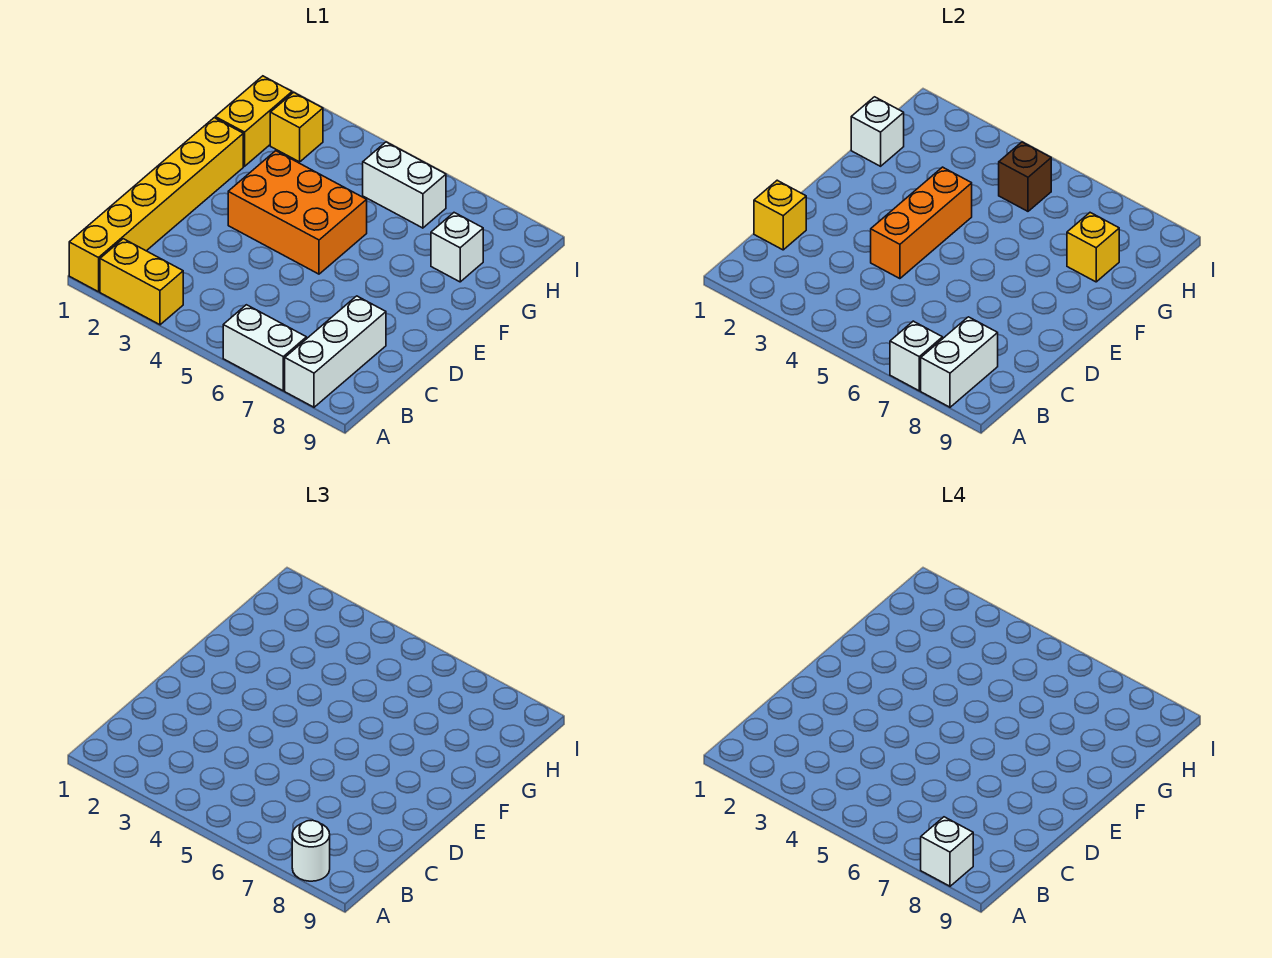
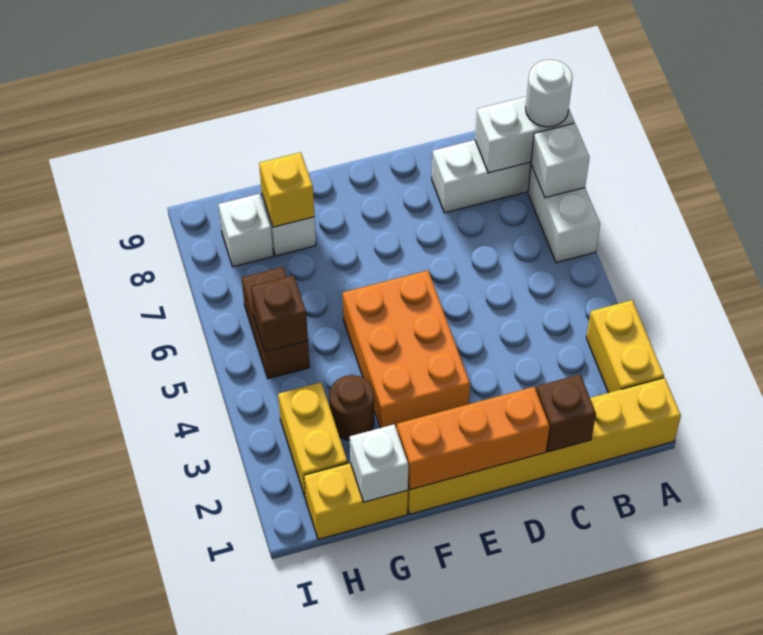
white brick A8 level 4 -> white brick H8 level 1
yellow brick C1 level 2 -> brown brick C1 level 2
orange brick D4:F4 level 2 -> orange brick D1:F1 level 2
none -> brown round brick G3 level 1
yellow brick H2 level 1 -> yellow brick H2:H3 level 1
white brick H5:H6 level 1 -> brown brick H5:H6 level 1

